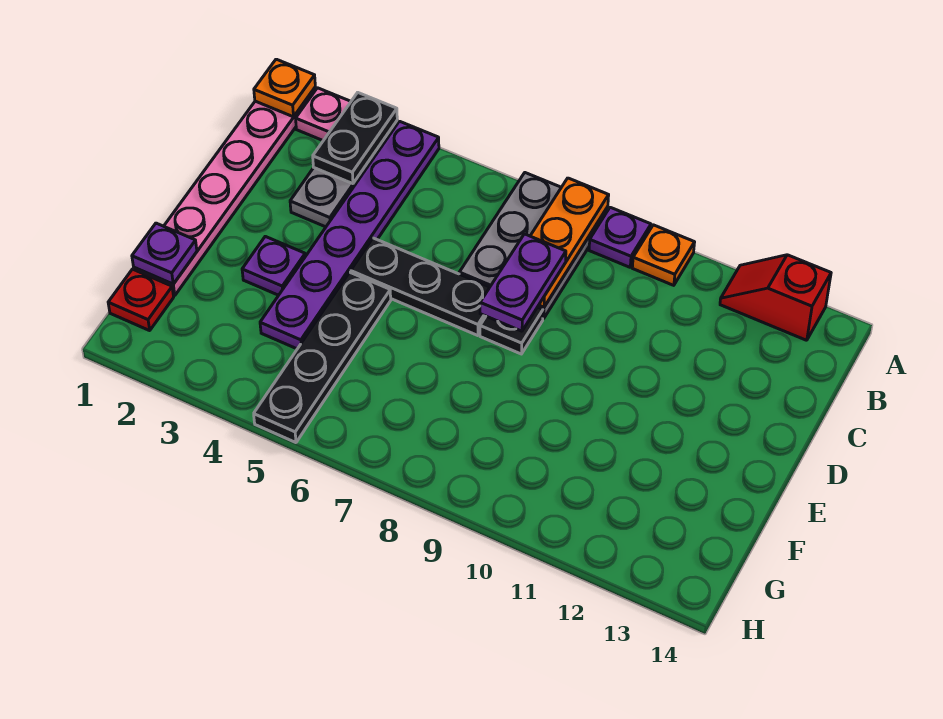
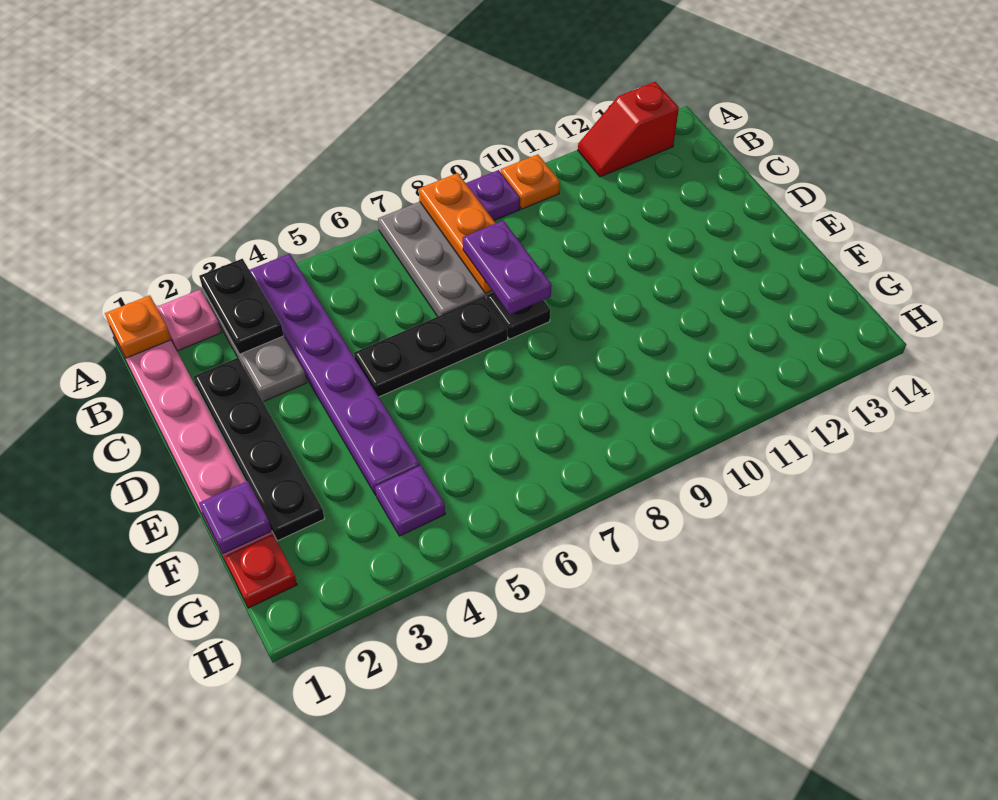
purple plate E3 level 1 -> purple plate G4 level 1
black plate E5:H5 level 1 -> black plate C2:F2 level 1

